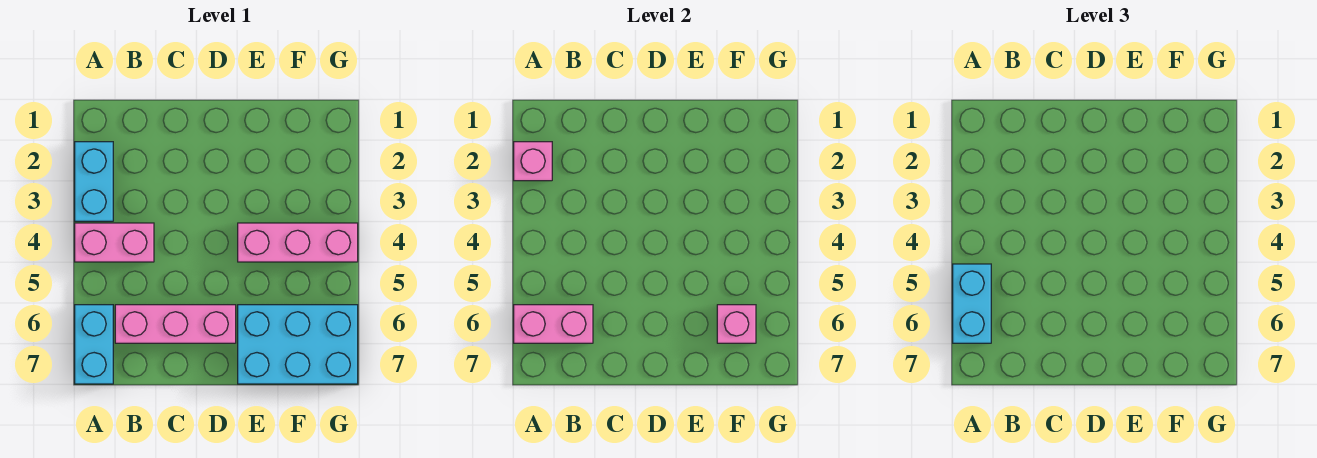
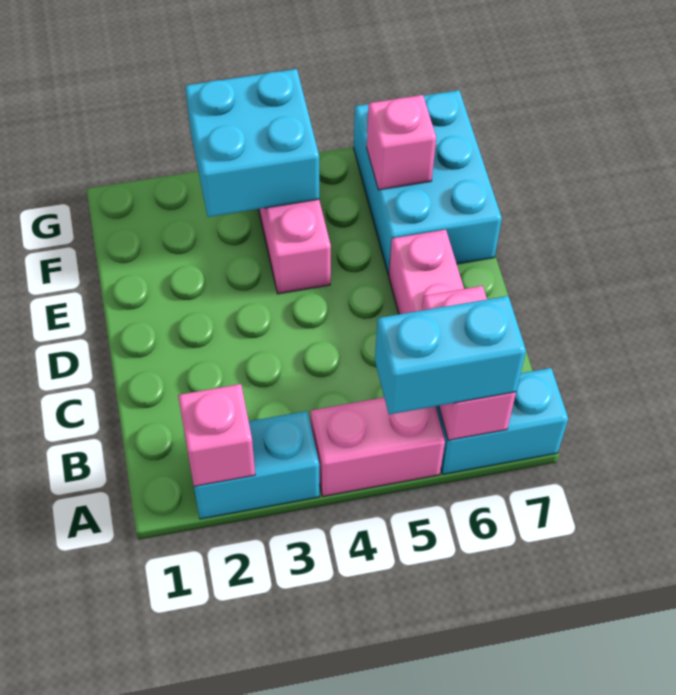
pink brick A4:B4 level 1 -> pink brick A4:A5 level 1
none -> cyan brick F3:G4 level 2

